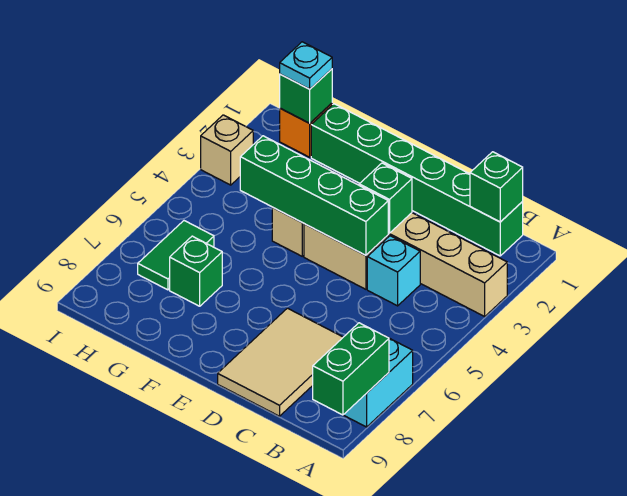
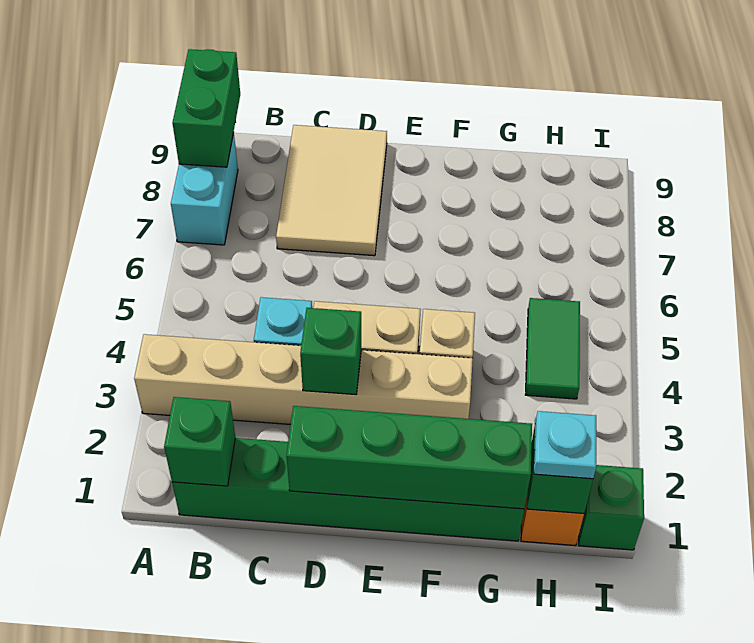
green brick D4:G4 level 2 -> green brick D1:G1 level 2
green brick G7 level 1 -> green brick I1 level 1
green tile H6:H7 level 1 -> green tile H4:H5 level 1
tan brick I3 level 1 -> none

